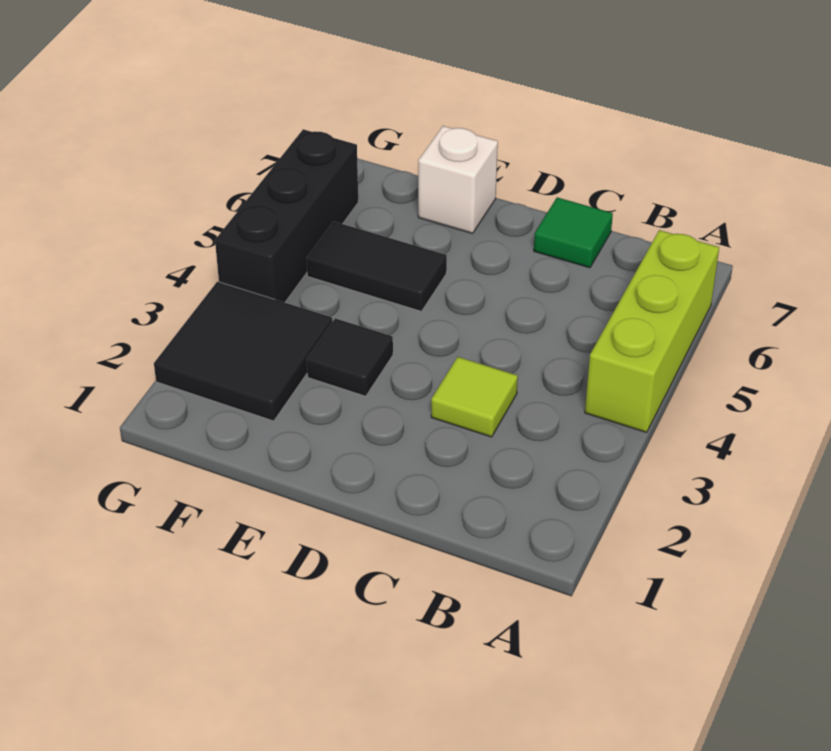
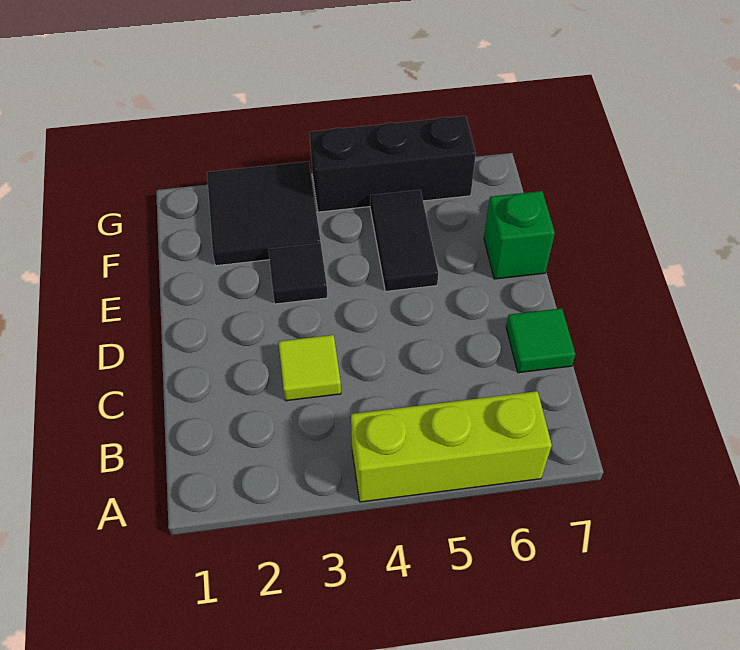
white brick E7 level 1 -> green brick E7 level 1

